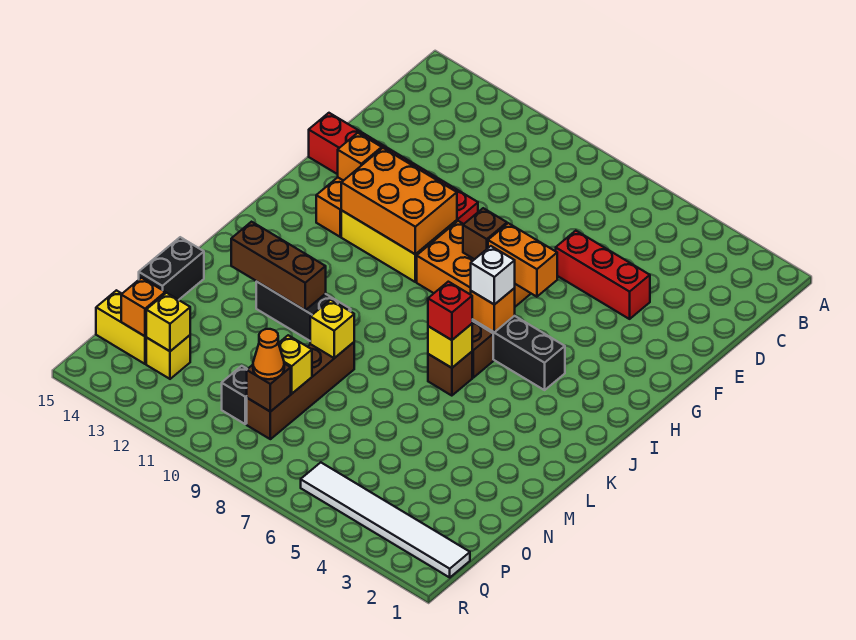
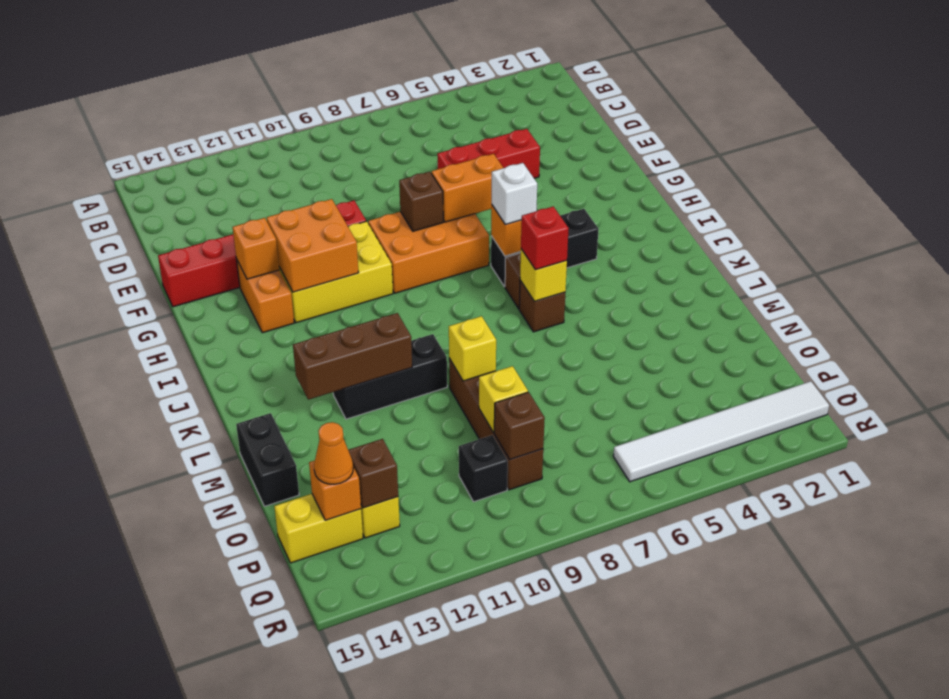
orange brick G10:H12 level 2 -> orange brick G11:H12 level 2
orange cone P9 level 3 -> orange cone P14 level 3
yellow brick P13 level 2 -> brown brick P13 level 2

